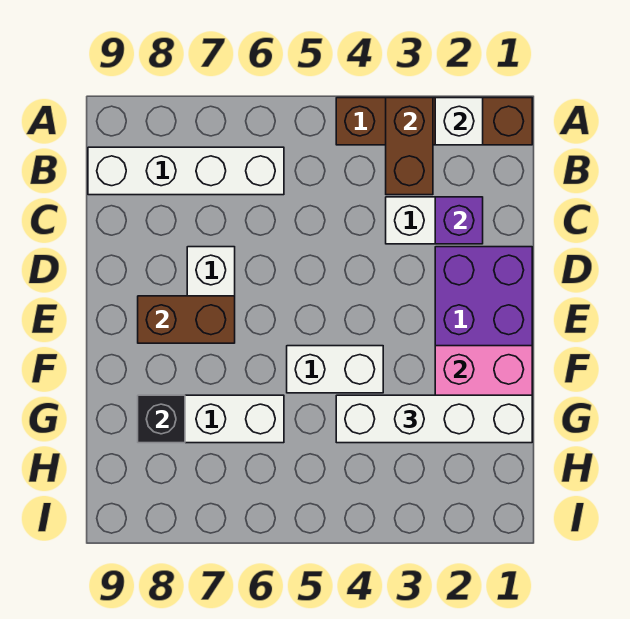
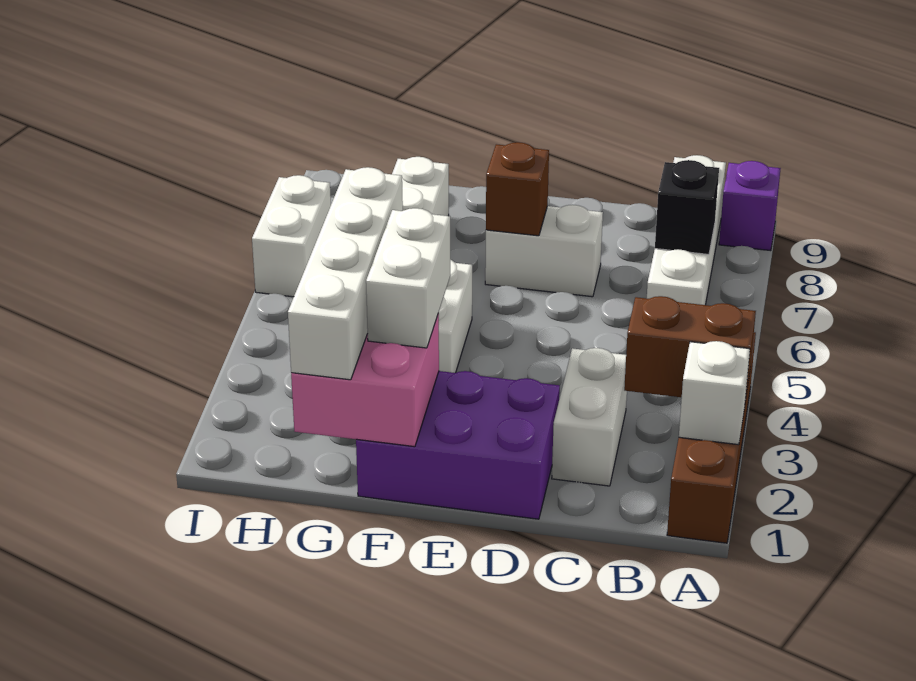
purple brick C2 level 2 -> purple brick A9 level 1
brown brick E7:E8 level 2 -> brown brick E7 level 2
none -> white brick F2:F3 level 3
black brick G8 level 2 -> black brick B7 level 2
none -> white brick I6:I7 level 1

